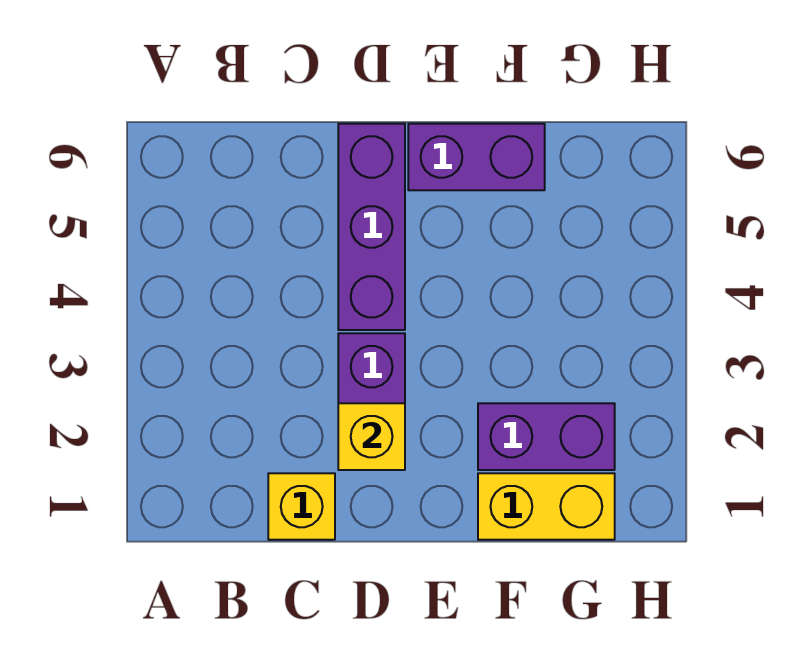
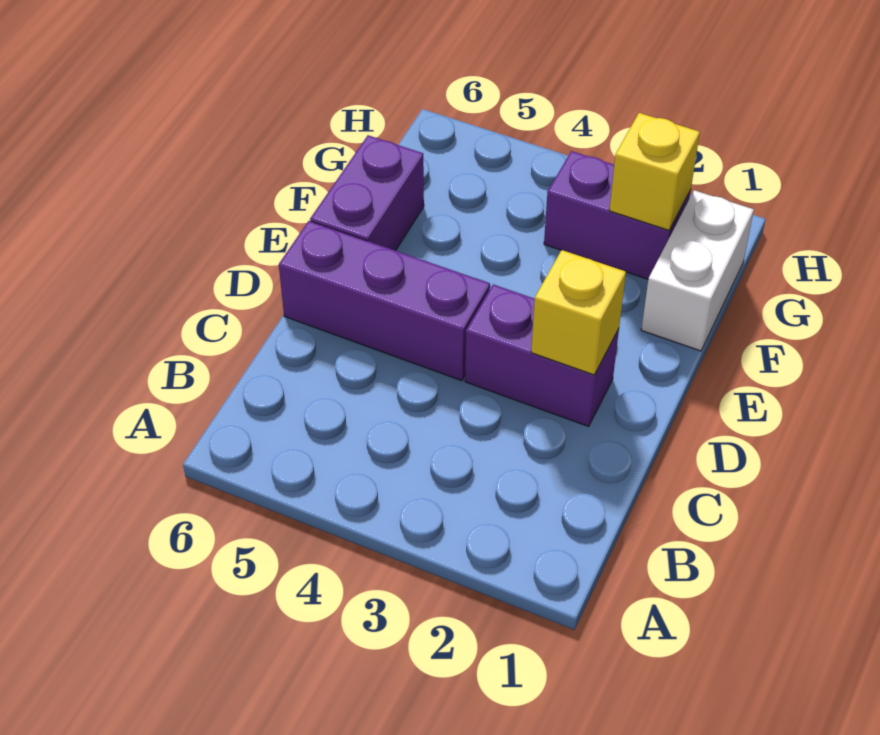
yellow brick C1 level 1 -> yellow brick G2 level 2
yellow brick F1:G1 level 1 -> white brick F1:G1 level 1
purple brick F2:G2 level 1 -> purple brick G2:G3 level 1

